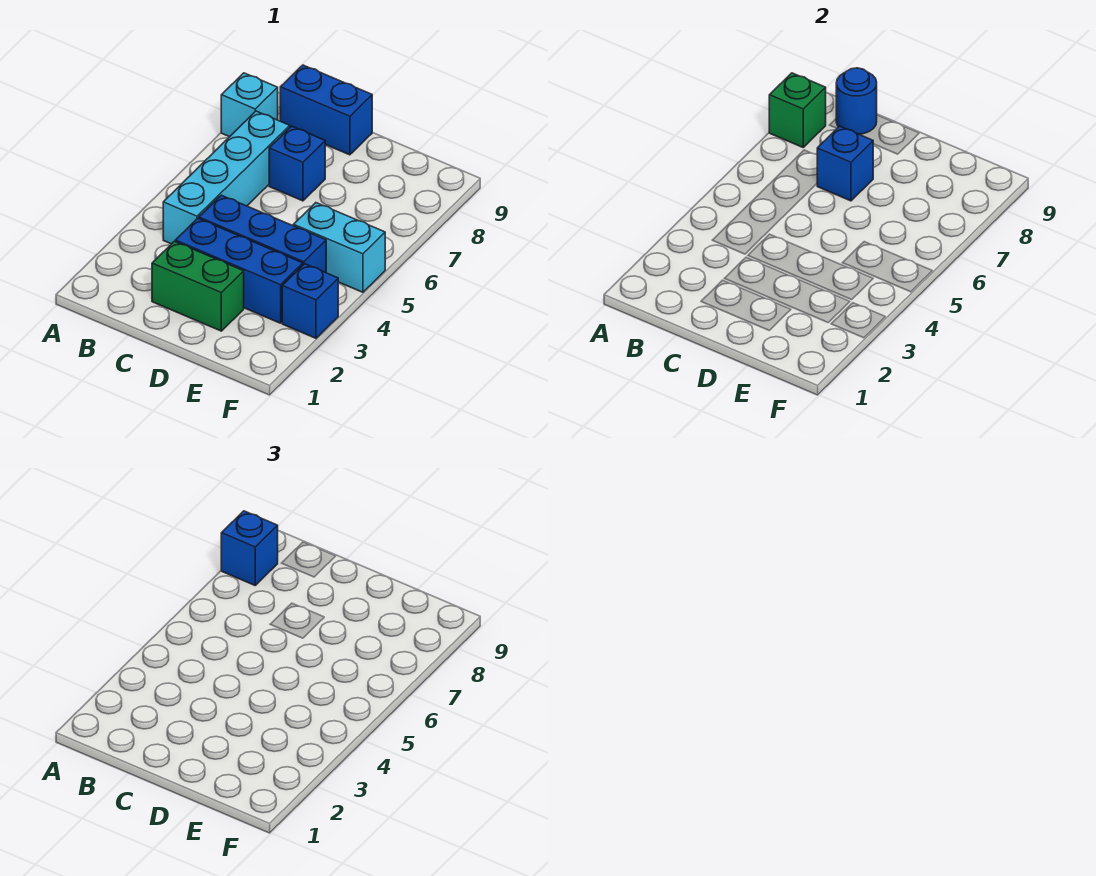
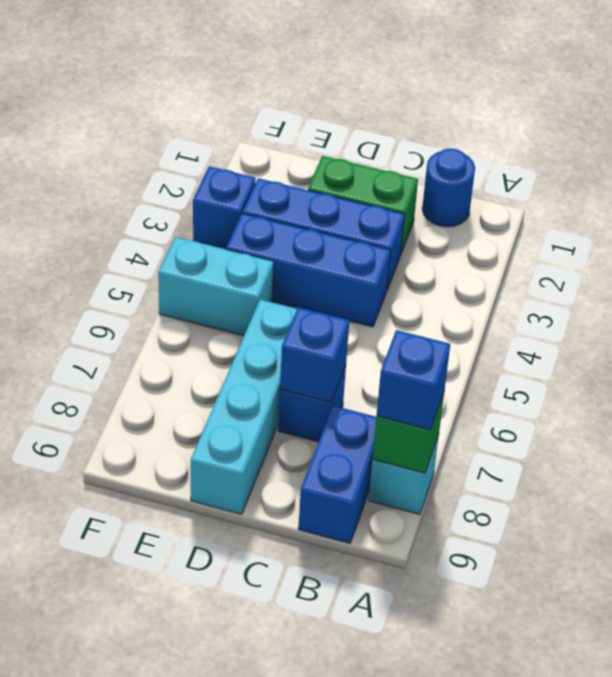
cyan brick B4:B7 level 1 -> cyan brick D6:D9 level 1
blue brick B9:C9 level 1 -> blue brick B8:B9 level 1
blue round brick B9 level 2 -> blue round brick B1 level 1

